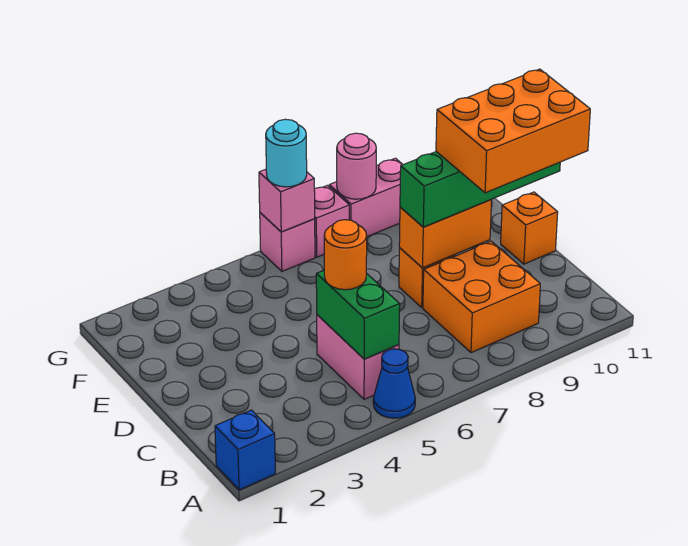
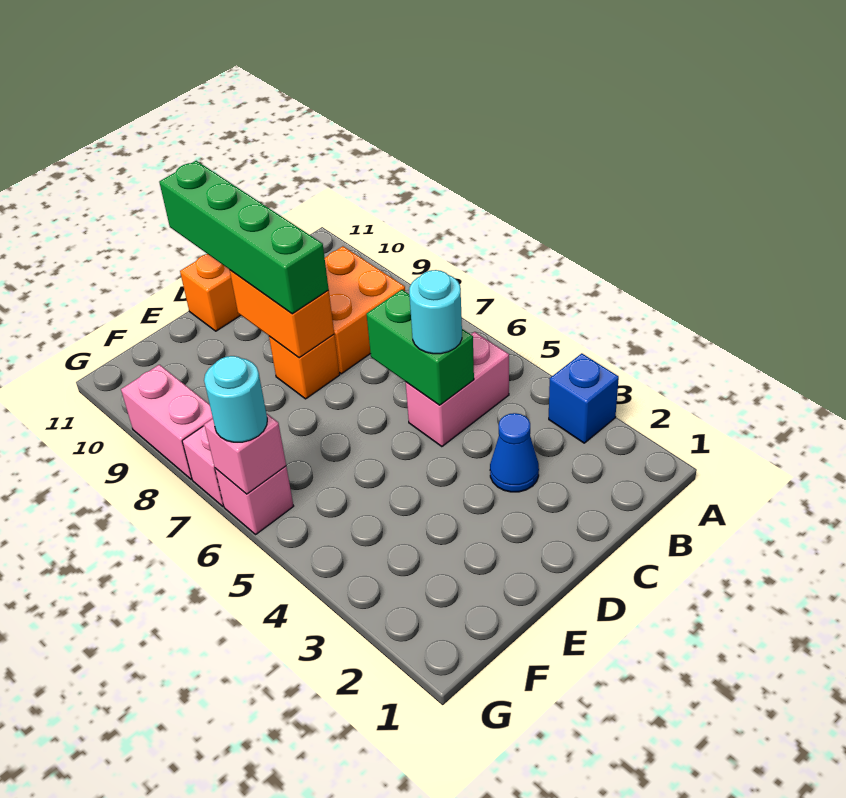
blue brick A1 level 1 -> blue brick A3 level 1
blue cone A5 level 1 -> blue cone C3 level 1
green brick B5:C5 level 2 -> green brick C5:C6 level 2
orange round brick C5 level 3 -> cyan round brick C5 level 3
orange brick C9:D11 level 4 -> none
pink round brick G8 level 2 -> none

